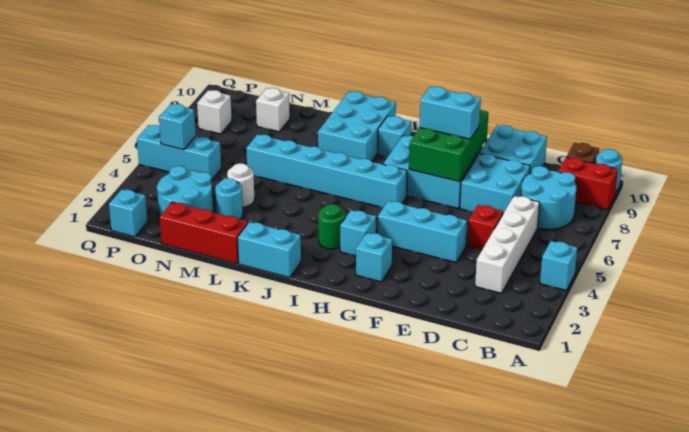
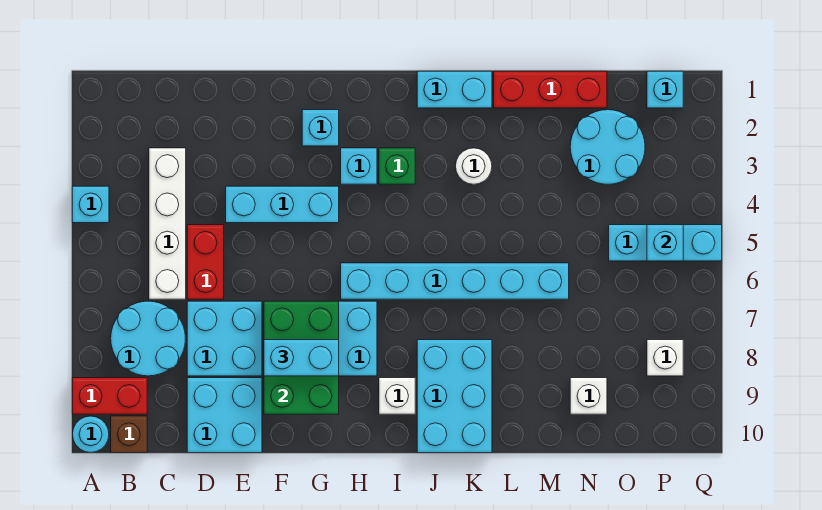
red brick D5 level 1 -> red brick D5:D6 level 1
green round brick I3 level 1 -> green brick I3 level 1
cyan brick I9 level 1 -> white brick I9 level 1
cyan round brick M3 level 1 -> none
white round brick M4 level 1 -> white round brick K3 level 1

